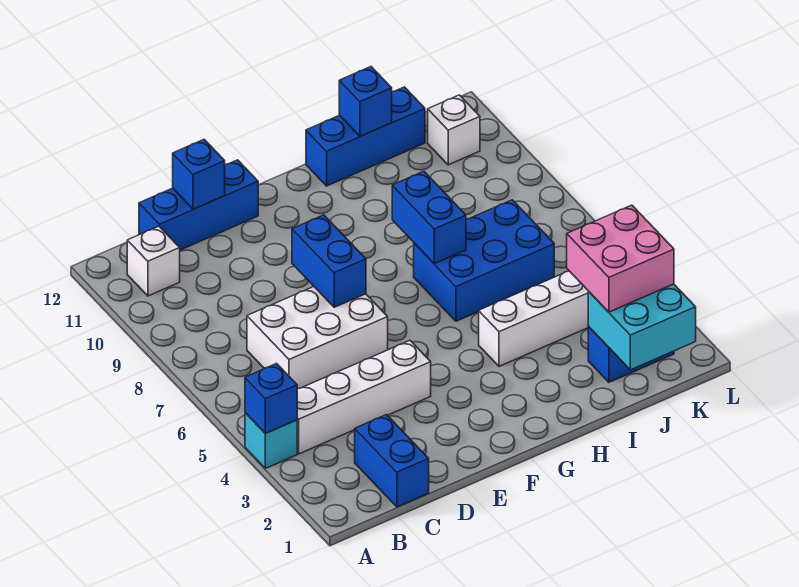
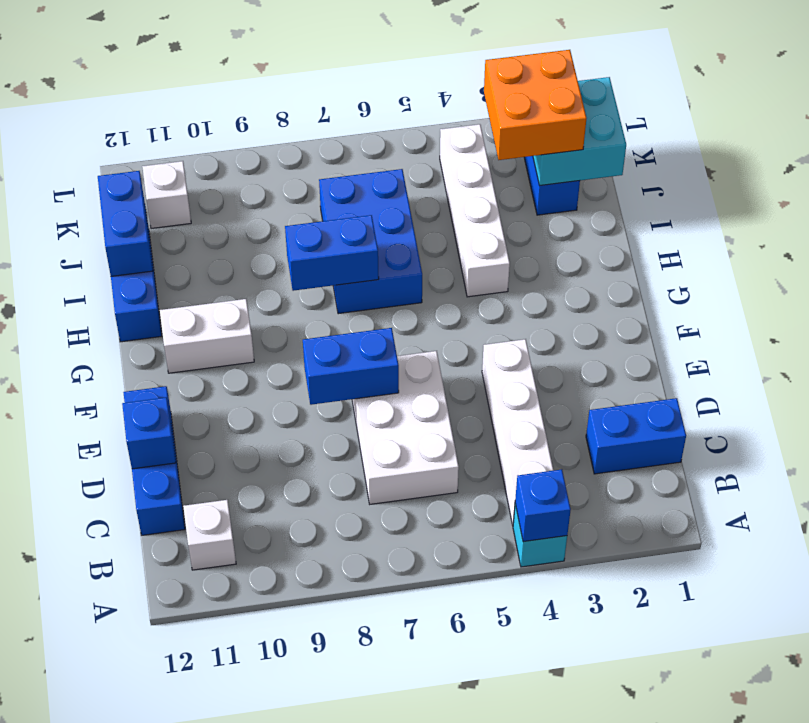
none -> white brick G10:G11 level 1
blue brick I12 level 2 -> blue brick I12:J12 level 2
pink brick J2:K3 level 3 -> orange brick J2:K3 level 3

